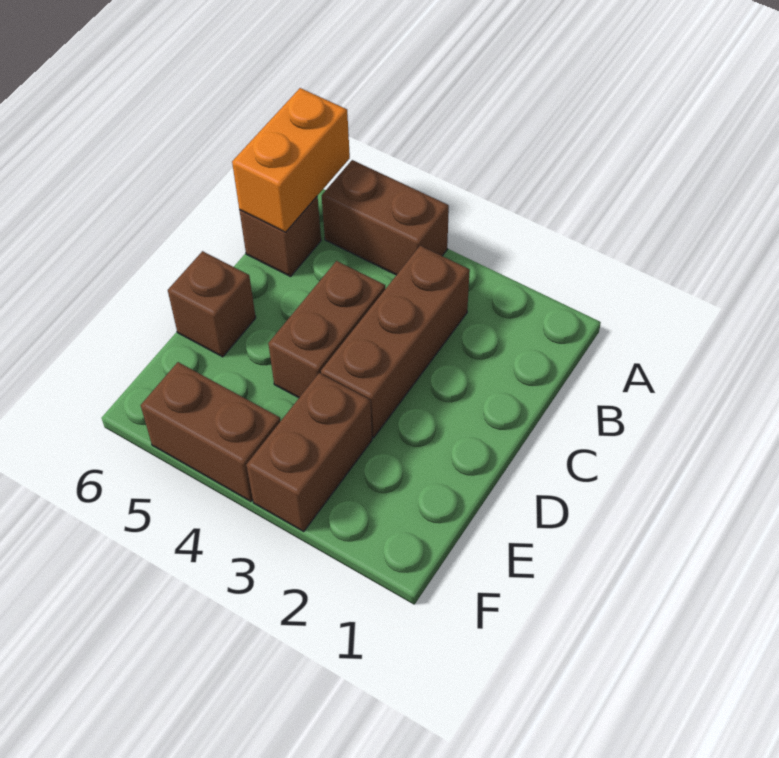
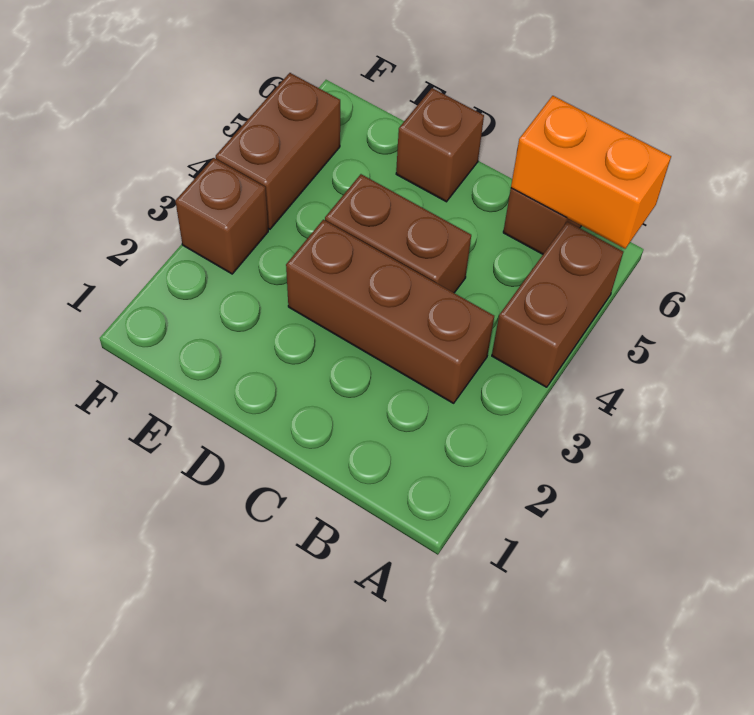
brown brick E3:F3 level 1 -> brown brick F3 level 1

